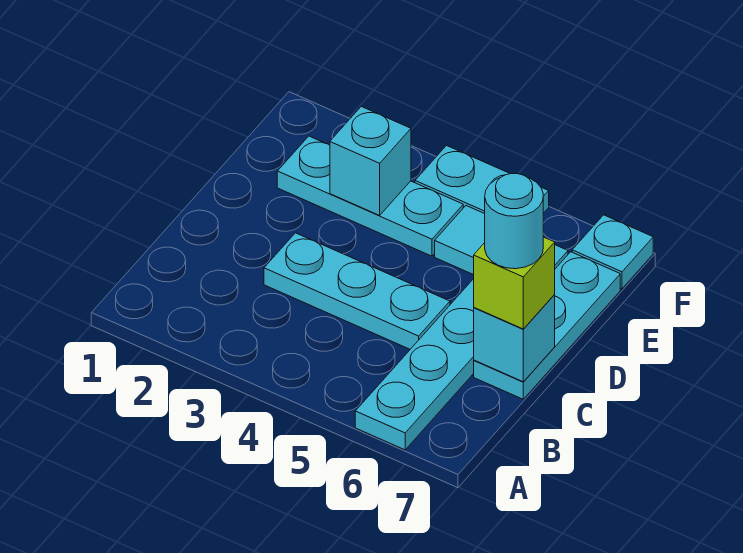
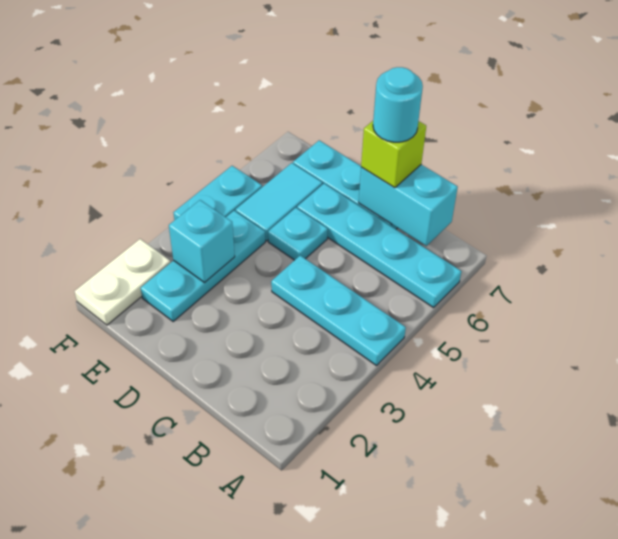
cyan plate C3:C5 level 1 -> cyan plate A4:C4 level 1
cyan brick C7 level 2 -> cyan brick B7:C7 level 2
none -> white plate F1:F2 level 1
cyan plate F7 level 1 -> cyan plate D5 level 1

